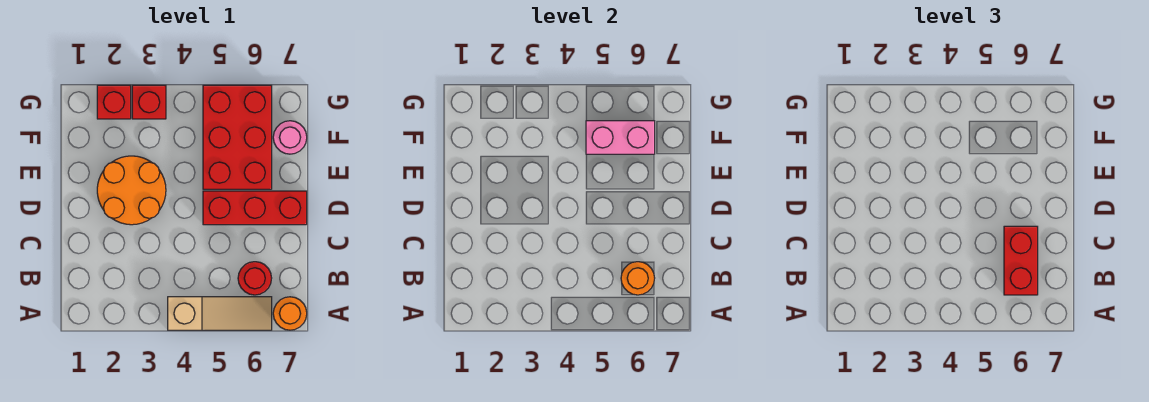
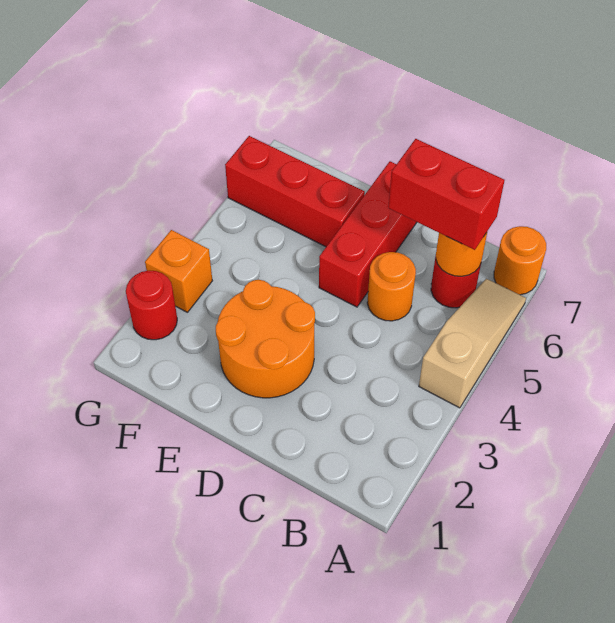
none -> orange round brick C5 level 1
red brick E5:G6 level 1 -> red brick E6:G6 level 1
pink brick F5:F6 level 2 -> none
pink round brick F7 level 1 -> none
red brick G2 level 1 -> red round brick G2 level 1
red brick G3 level 1 -> orange brick G3 level 1

